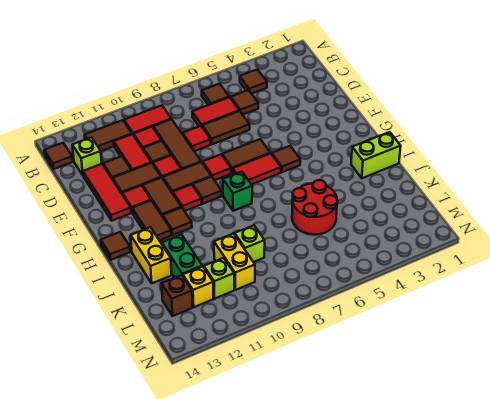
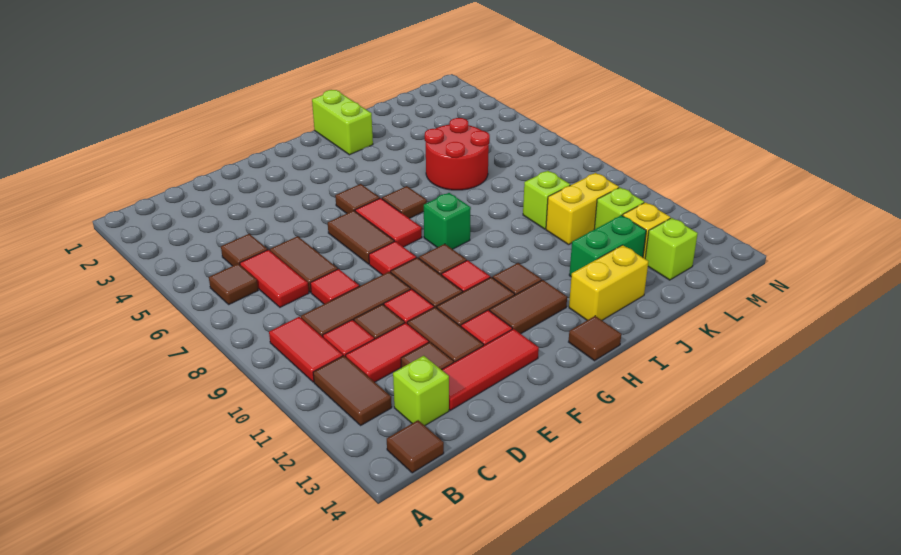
brown tile B4 level 1 -> brown tile H6 level 1
brown brick L13 level 1 -> lime brick L13 level 1

